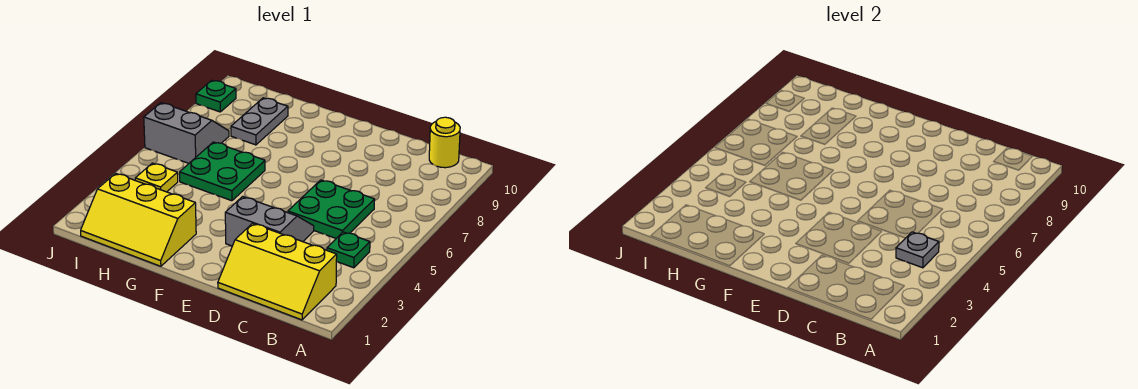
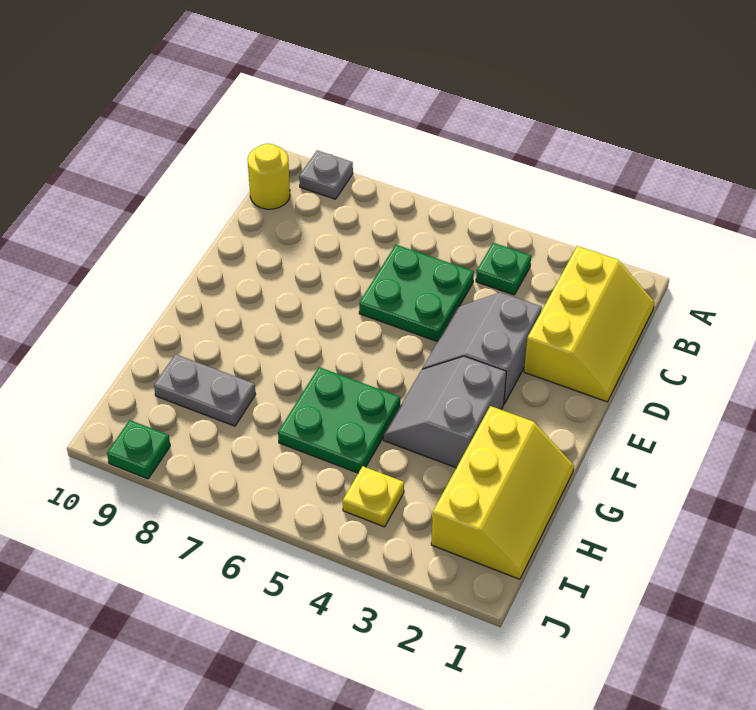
grey plate B4 level 2 -> grey plate A9 level 1
grey slope I6:J7 level 1 top 6 -> grey slope F3:G4 level 1 top 3

